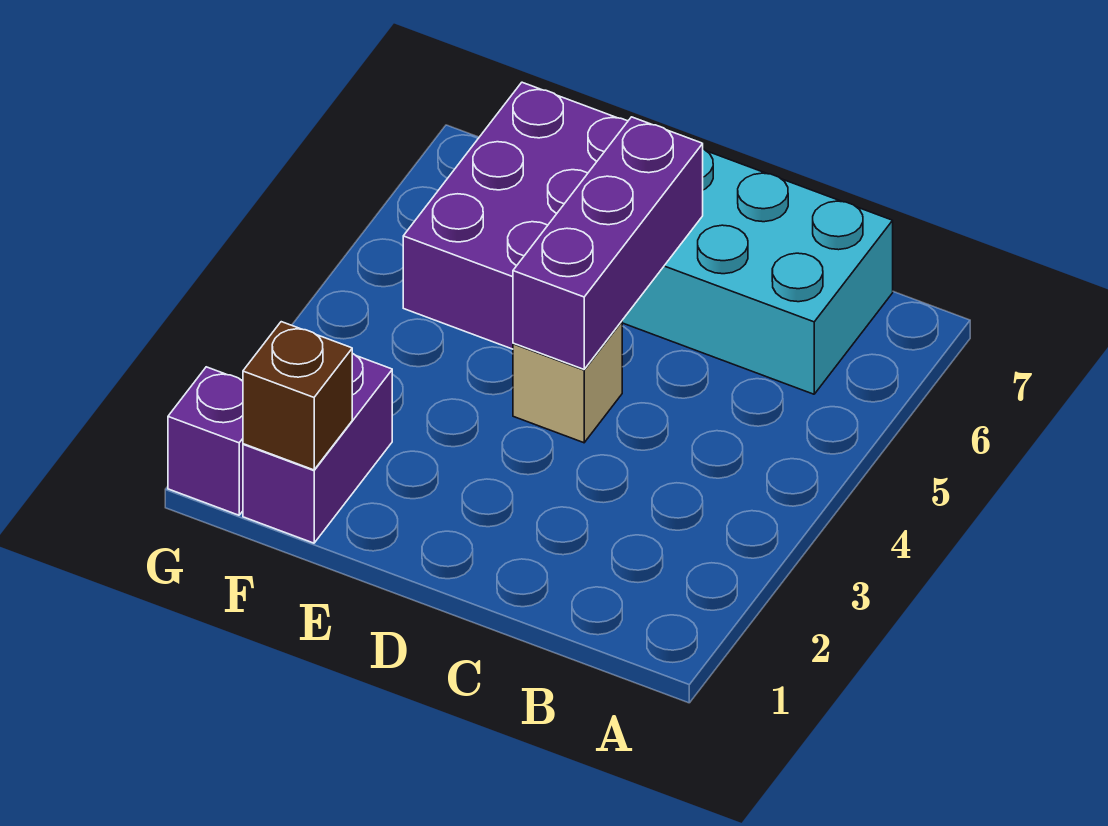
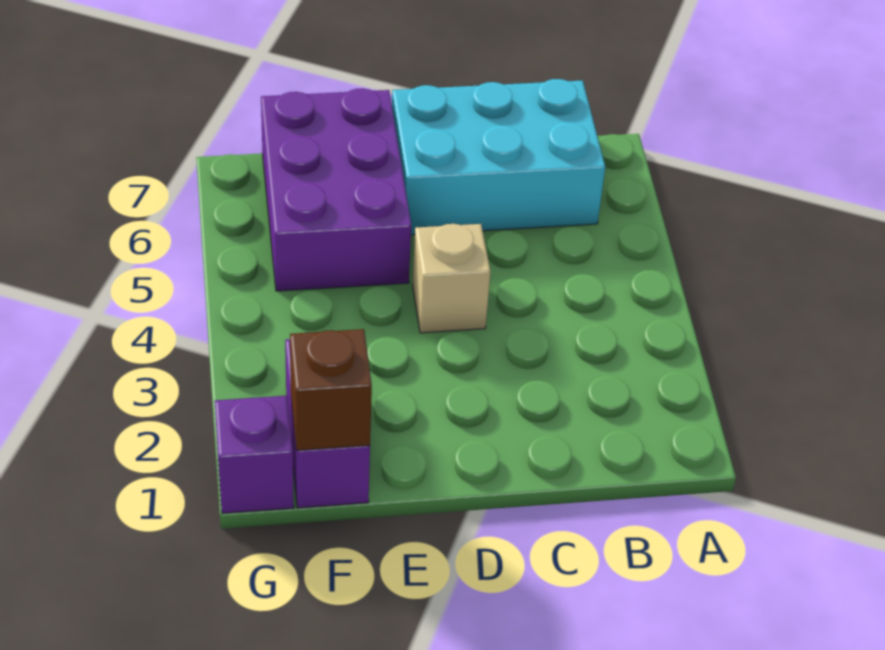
purple brick D4:D6 level 2 -> none

